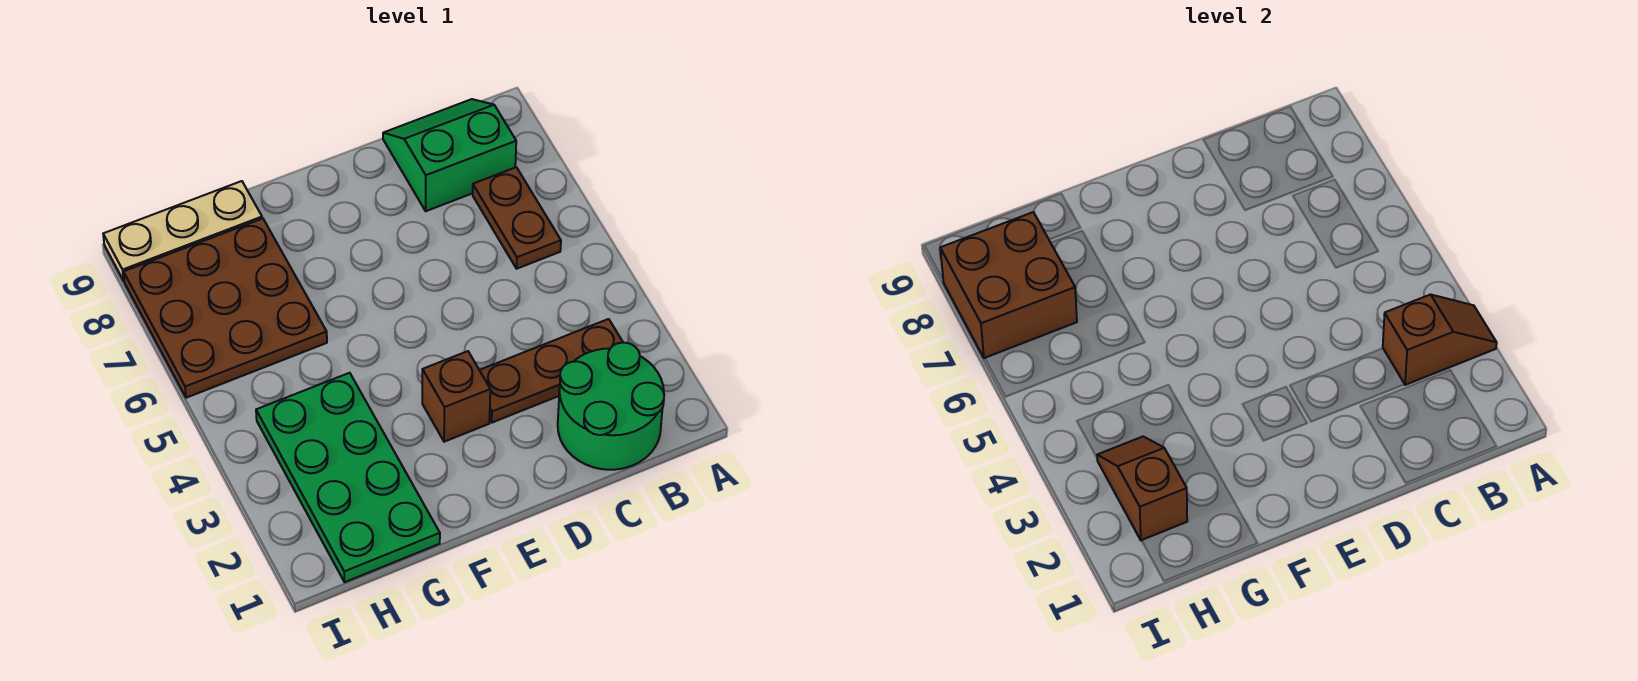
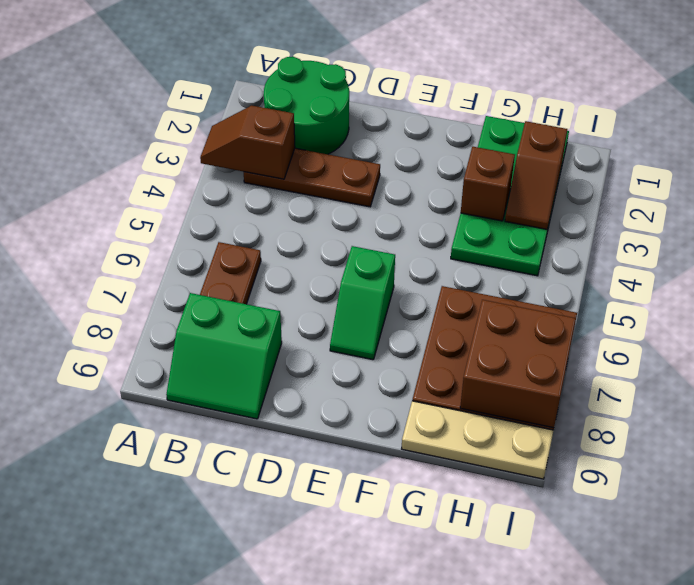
brown brick E3 level 1 -> brown brick G3 level 2
none -> green slope E6:E7 level 1 top 6

